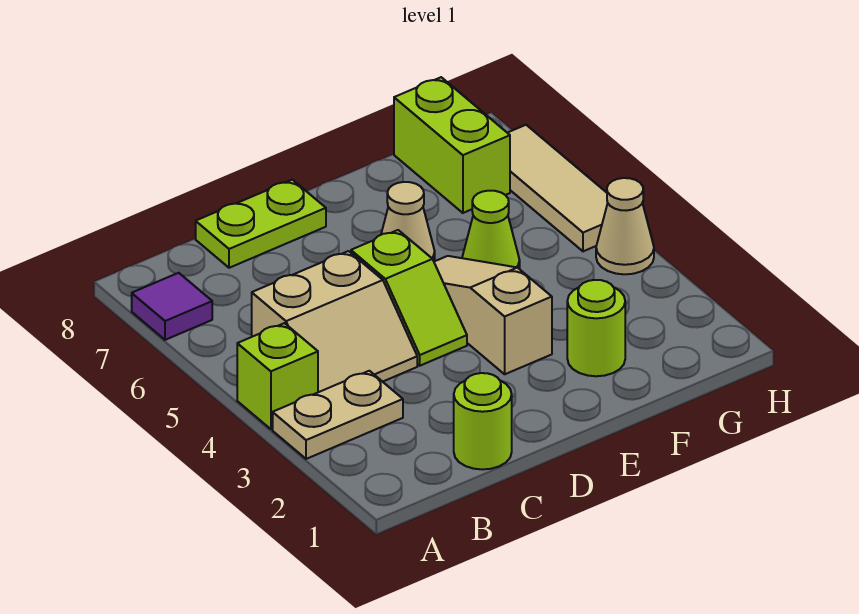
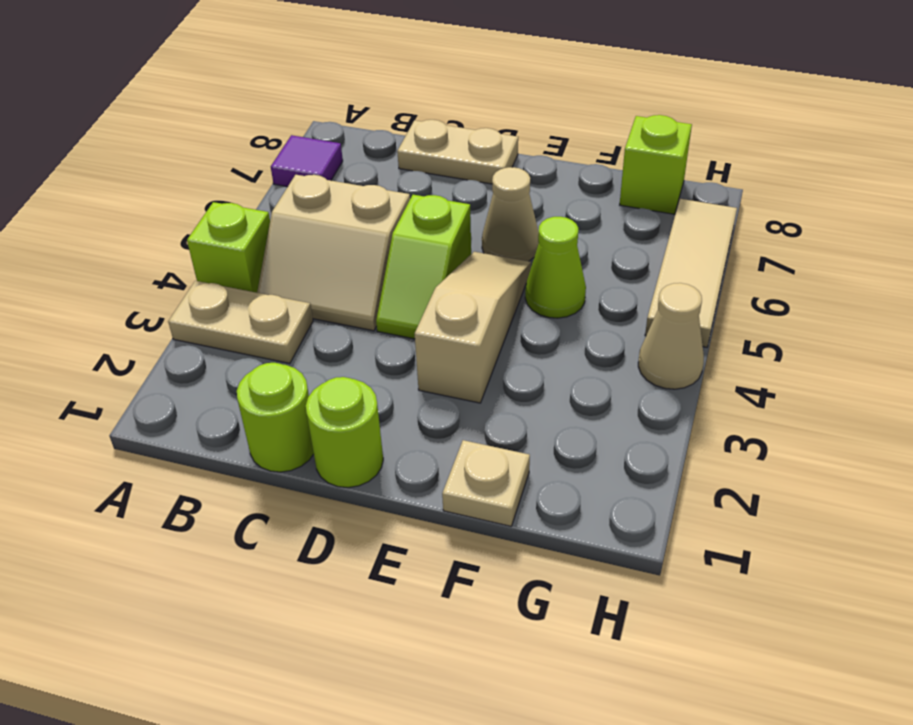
lime plate C8:D8 level 1 -> tan plate C8:D8 level 1
none -> tan plate F1 level 1
lime round brick F2 level 1 -> lime round brick D1 level 1
lime brick G7:G8 level 1 -> lime brick G8 level 1

